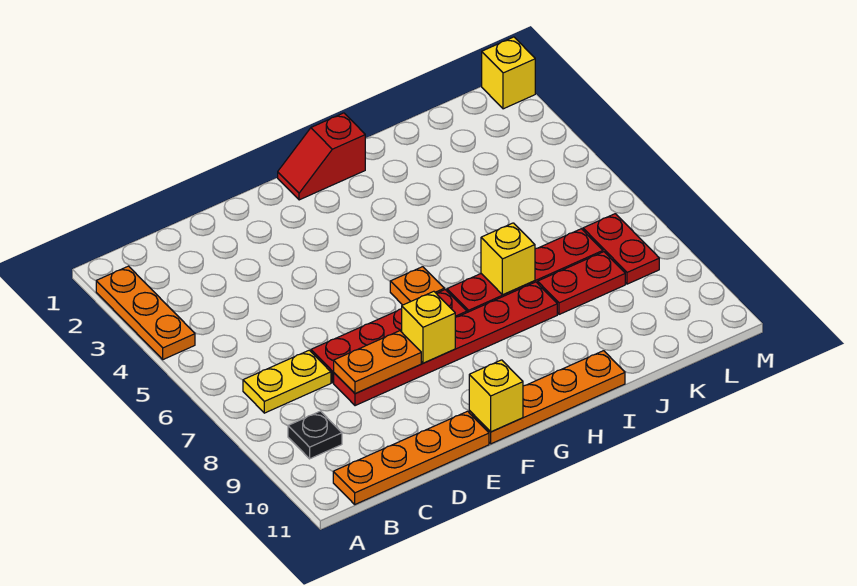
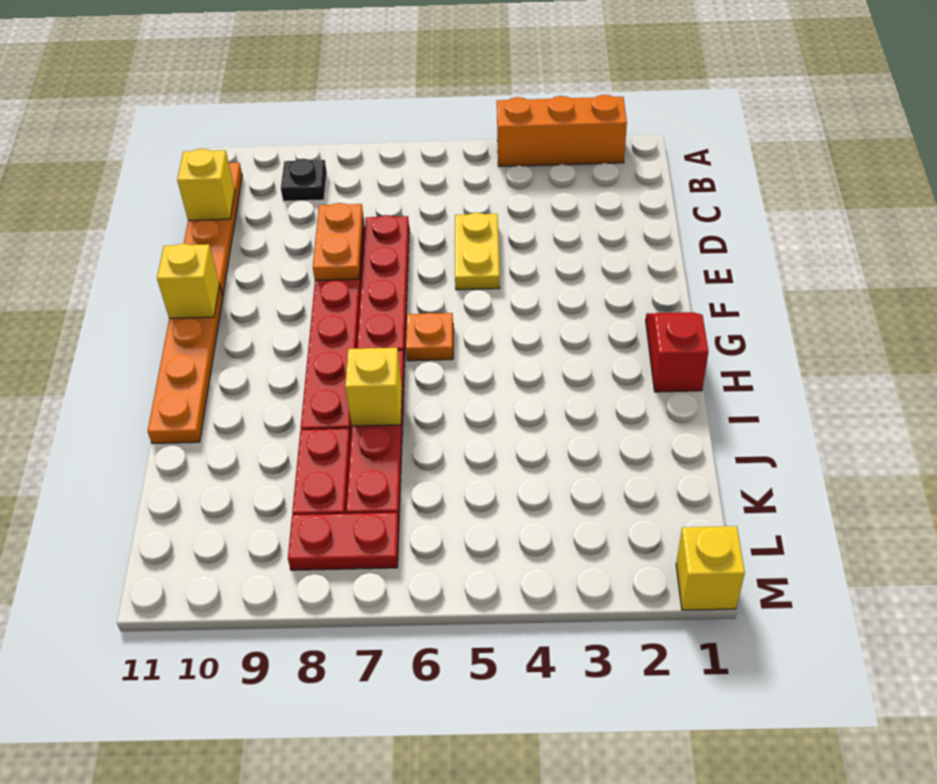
orange plate A2:A4 level 1 -> orange brick A2:A4 level 1
yellow plate B7:C7 level 1 -> yellow plate D5:E5 level 1
yellow brick F8 level 2 -> yellow brick C11 level 2

